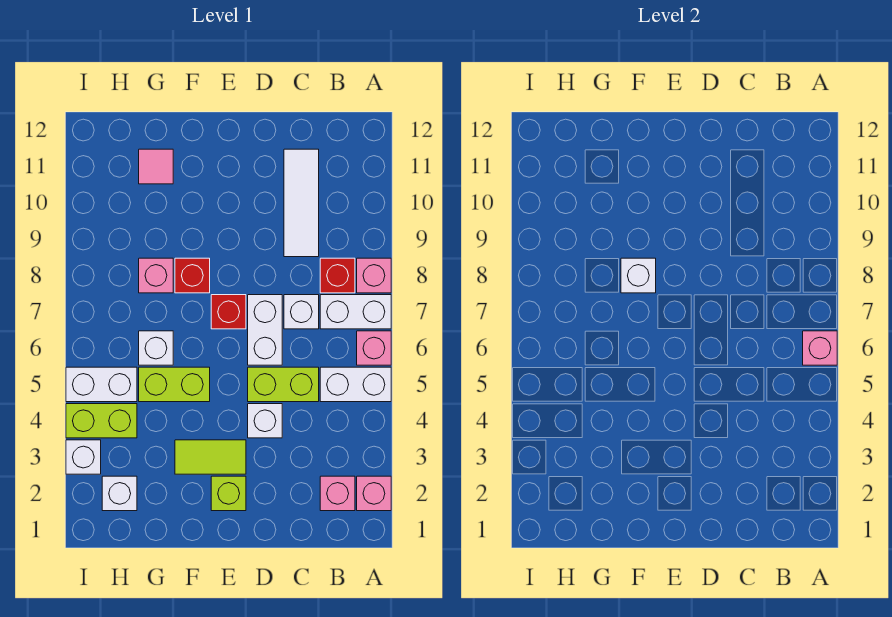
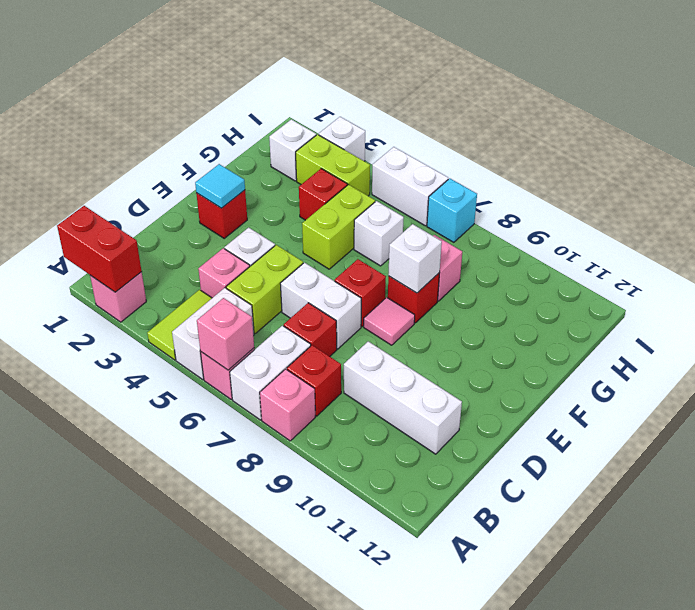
none -> red brick A1:A2 level 2
pink brick B2 level 1 -> pink brick C4 level 1
white brick C7 level 1 -> red brick C7 level 1
white tile C9:C11 level 1 -> white brick C9:C11 level 1
lime brick E2 level 1 -> red brick E2 level 1
none -> cyan tile E2 level 2
lime tile E3:F3 level 1 -> lime tile A4:B4 level 1
none -> red brick G4 level 1
pink tile G11 level 1 -> pink tile E8 level 1
lime brick H4:I4 level 1 -> lime brick H3:H4 level 1
white brick H5:I5 level 1 -> white brick I5:I6 level 1
none -> cyan brick I7 level 1

